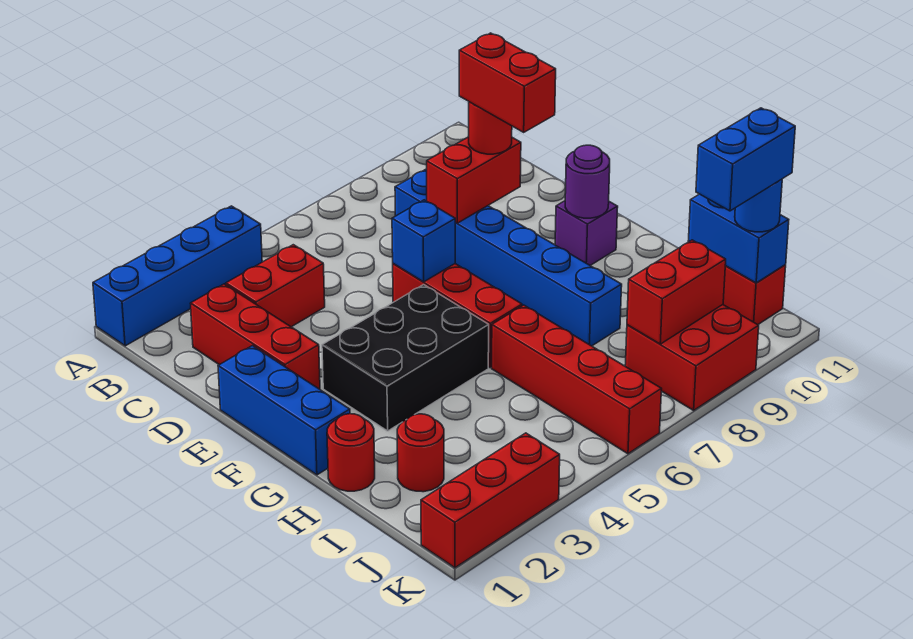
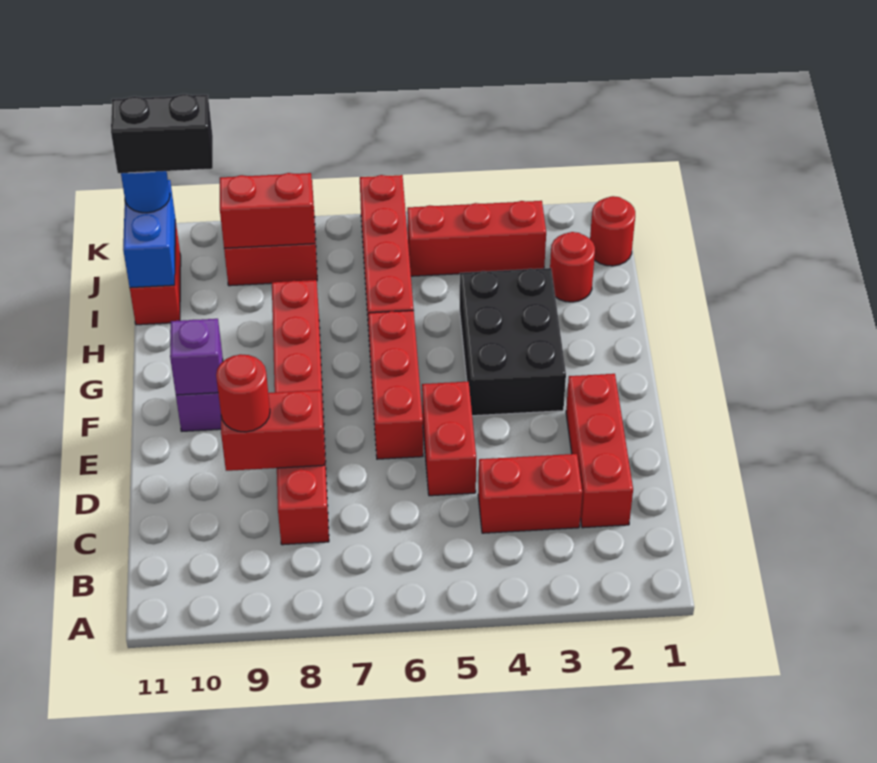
blue brick A1:A4 level 1 -> none
blue brick C8:H8 level 1 -> red brick C8:H8 level 1
red brick D9:E9 level 4 -> red brick D5:E5 level 1
blue brick E1:G1 level 1 -> none
blue brick E6 level 2 -> none
black brick F3:G5 level 1 -> black brick F3:H4 level 1
purple round brick F10 level 2 -> purple brick F10 level 2
red round brick H1 level 1 -> red round brick J1 level 1
blue brick J10:J11 level 4 -> black brick J10:J11 level 4
red brick K1:K3 level 1 -> red brick J3:J5 level 1

